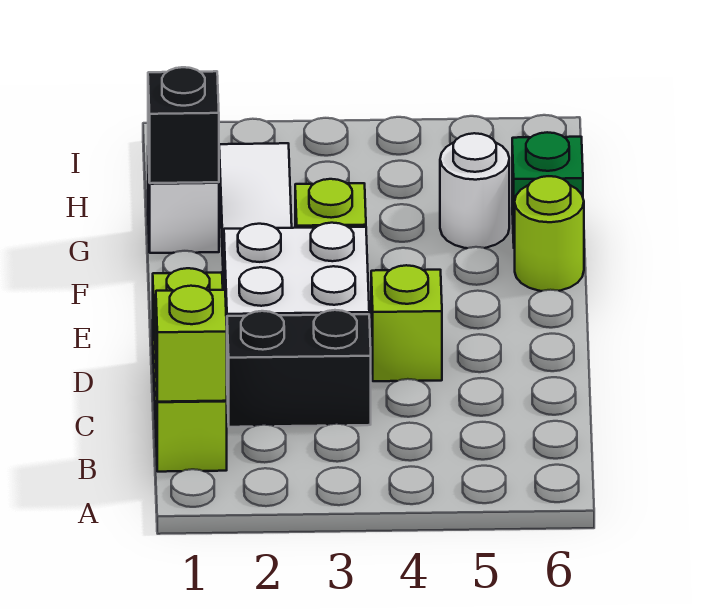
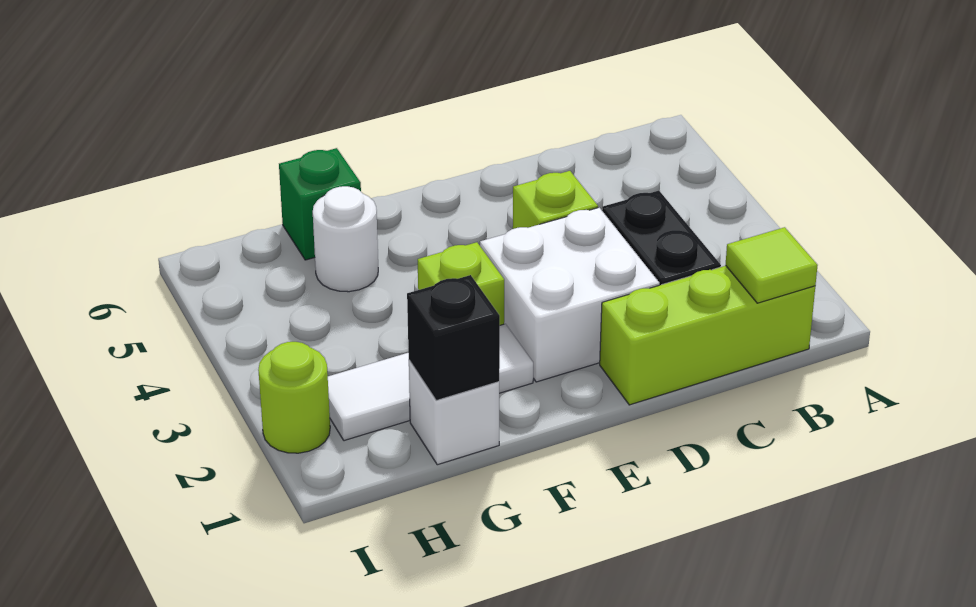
lime brick B1 level 2 -> lime tile B1 level 2
lime round brick F6 level 1 -> lime round brick I2 level 1

